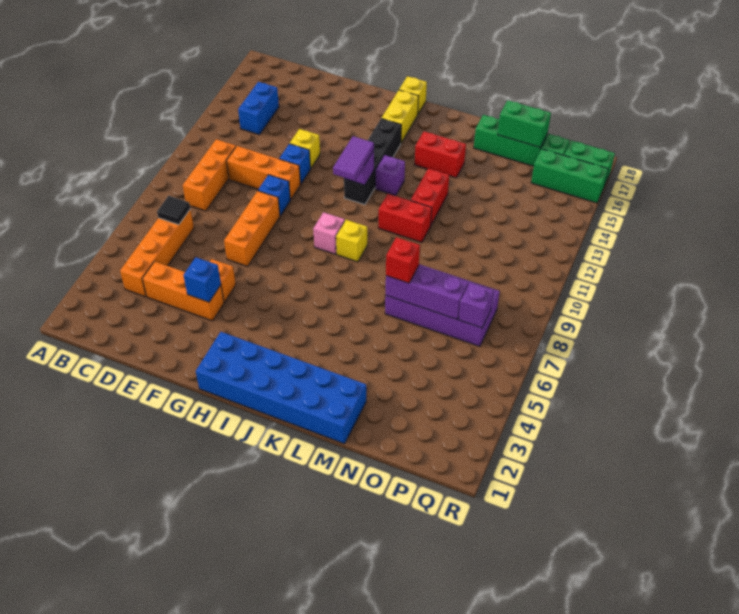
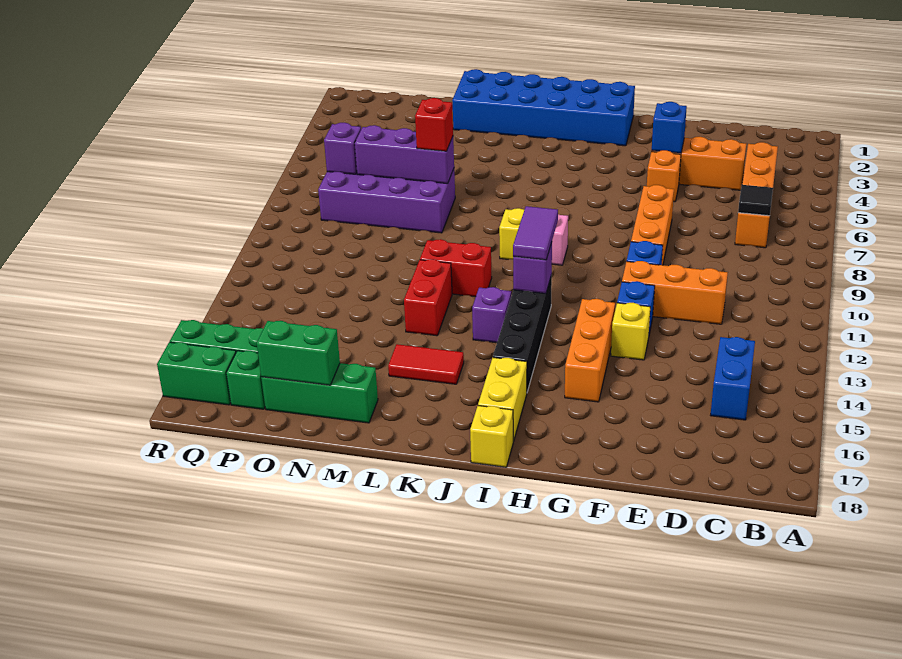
orange brick C9:C11 level 1 -> orange brick G13:G15 level 1
red brick K15:L15 level 1 -> red tile K15:L15 level 1

